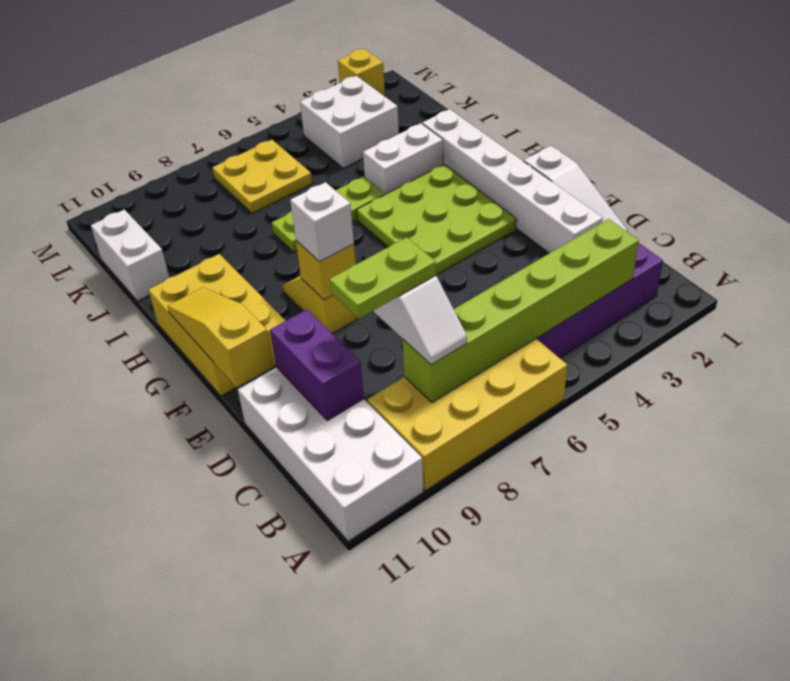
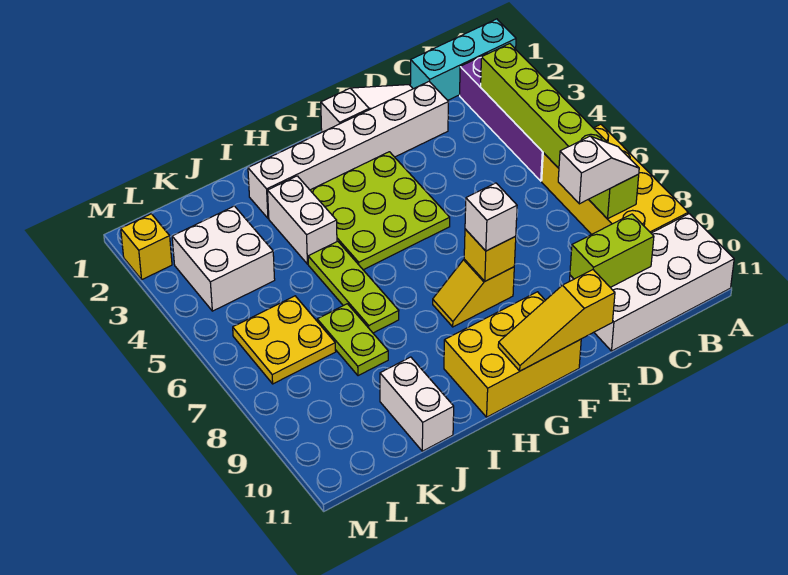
none -> cyan brick A1:C1 level 1
lime plate C8:C9 level 4 -> lime plate J7:J8 level 1
purple brick C10:D10 level 2 -> lime brick C10:D10 level 2
white brick J11:K11 level 1 -> white brick J10:J11 level 1

